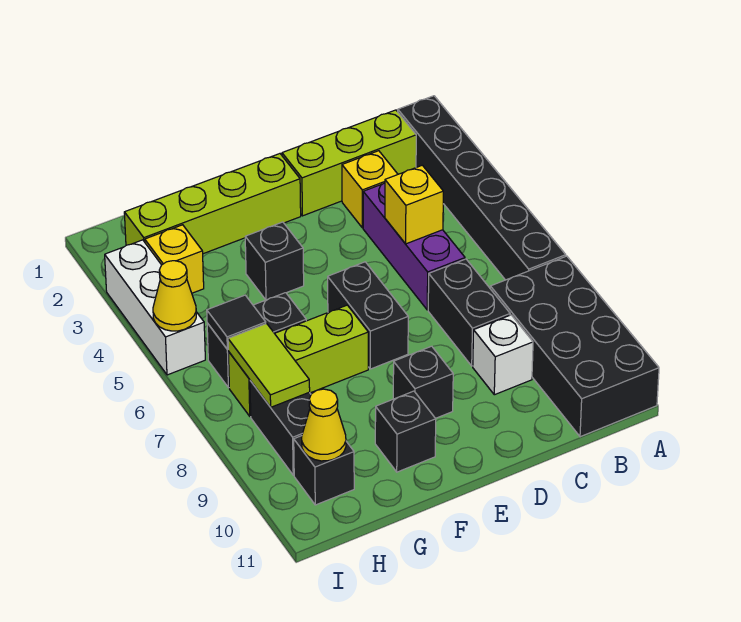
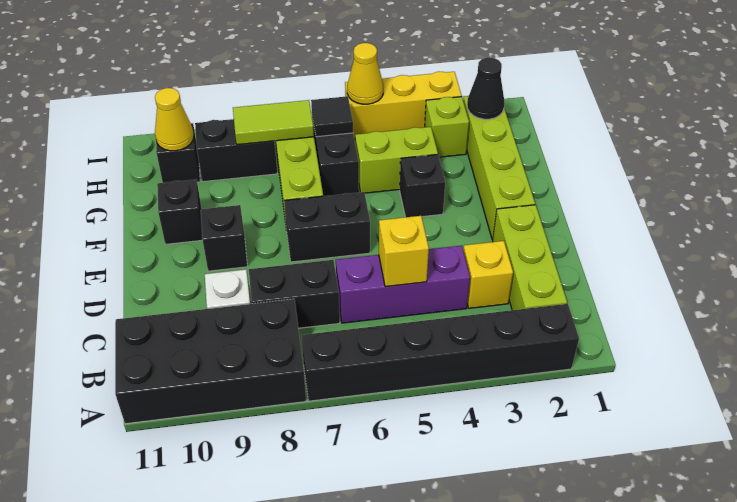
none -> lime brick G4:G5 level 1
none -> black cone H2 level 2
yellow brick H3 level 1 -> lime brick H3 level 1
white brick I3:I5 level 1 -> yellow brick I3:I5 level 1

